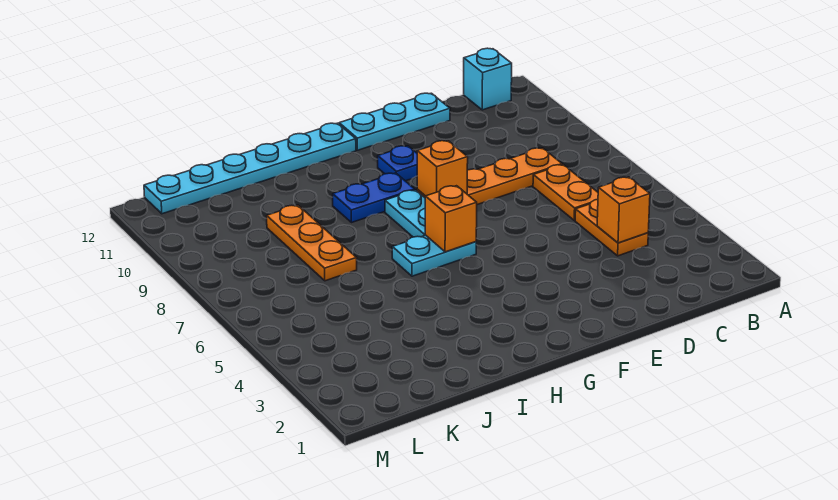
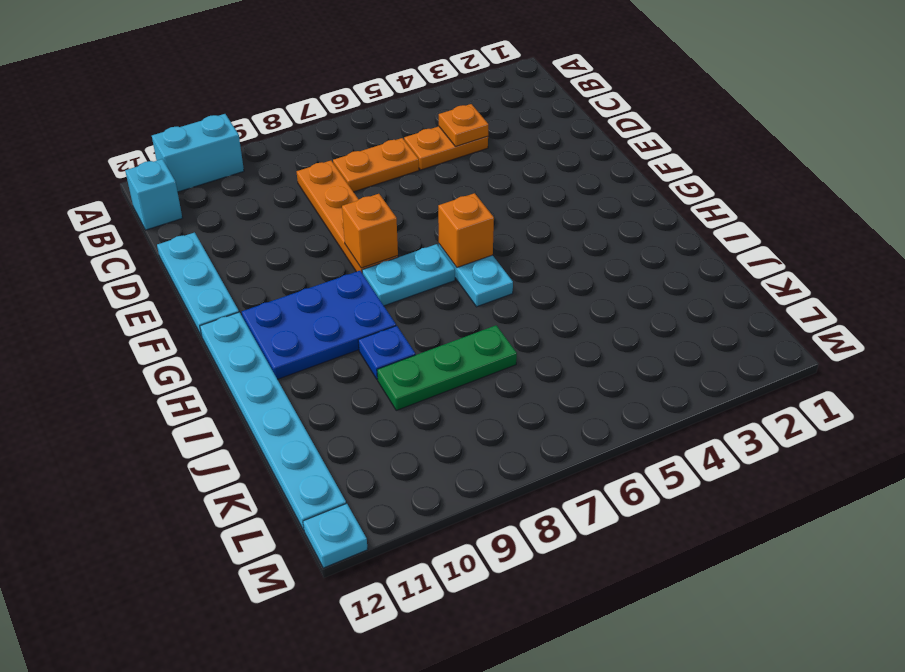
none -> cyan brick A10:A11 level 1
orange brick C4 level 2 -> orange plate C4 level 2
blue plate F10 level 1 -> blue plate I9 level 1
blue plate G9:H9 level 1 -> blue plate G9:H11 level 1
orange plate J7:J9 level 1 -> green plate J7:J9 level 1
none -> cyan plate M12 level 1

